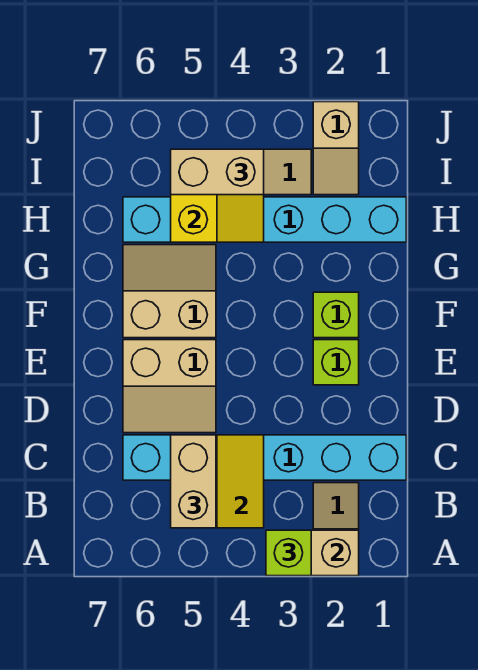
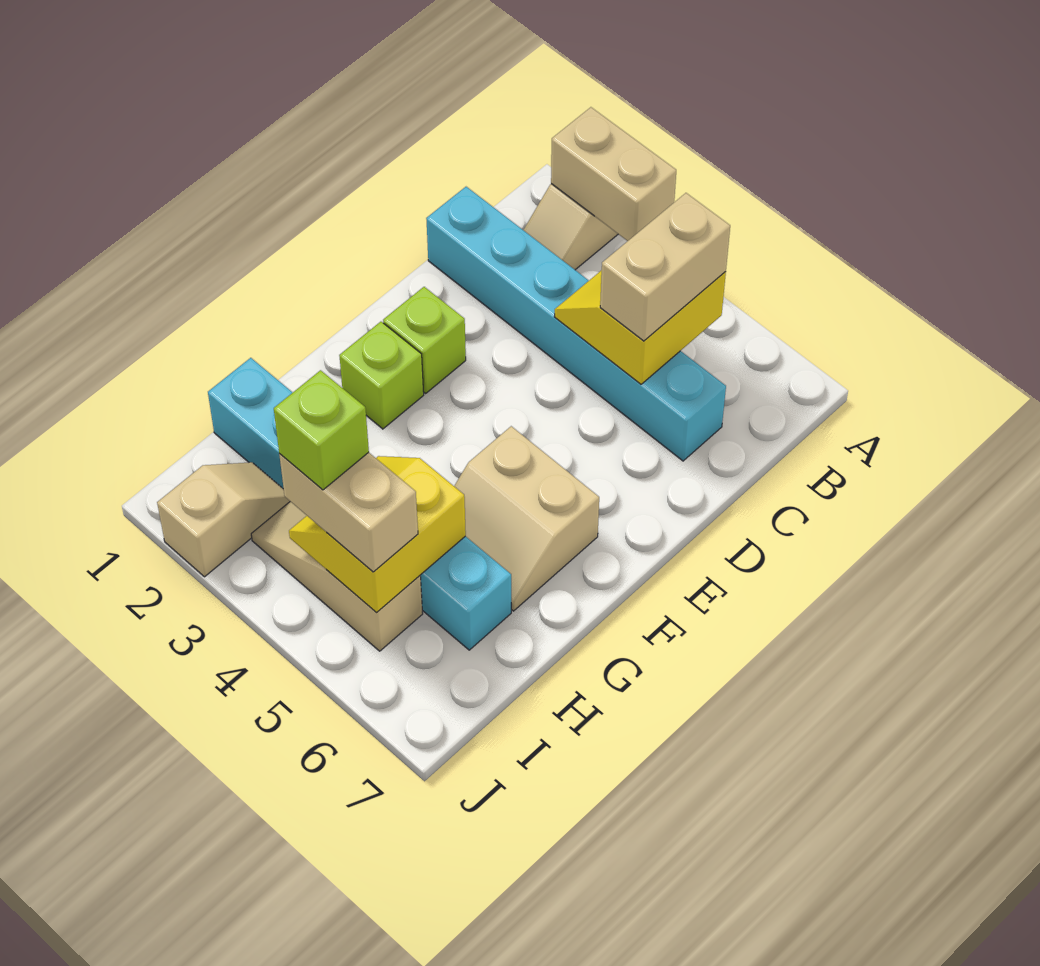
lime brick A3 level 3 -> lime brick I4 level 4
tan slope D5:E6 level 1 top E -> none

